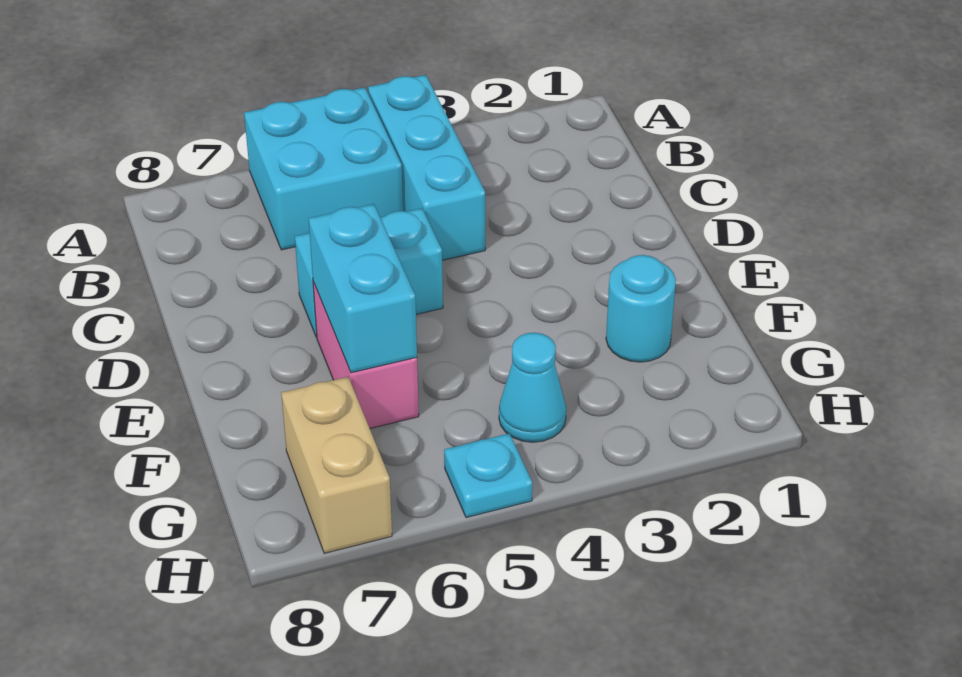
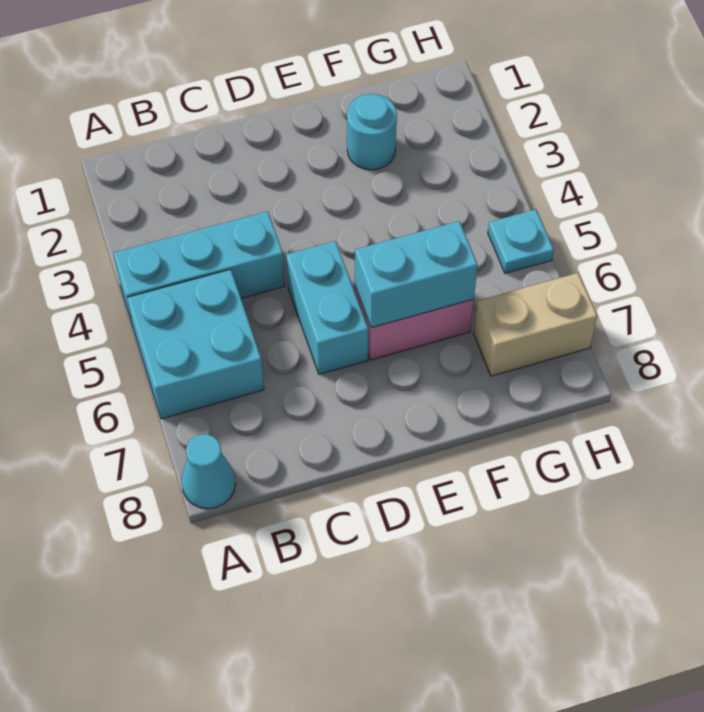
cyan cone G4 level 1 -> cyan cone A8 level 1

